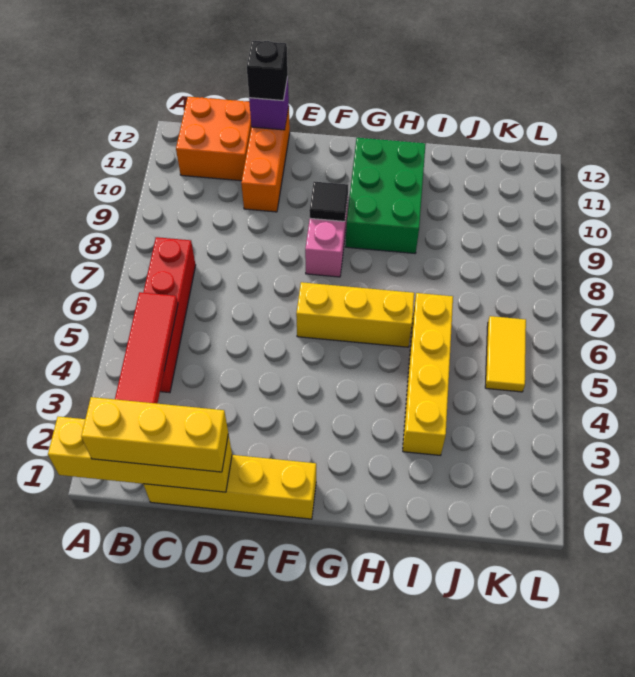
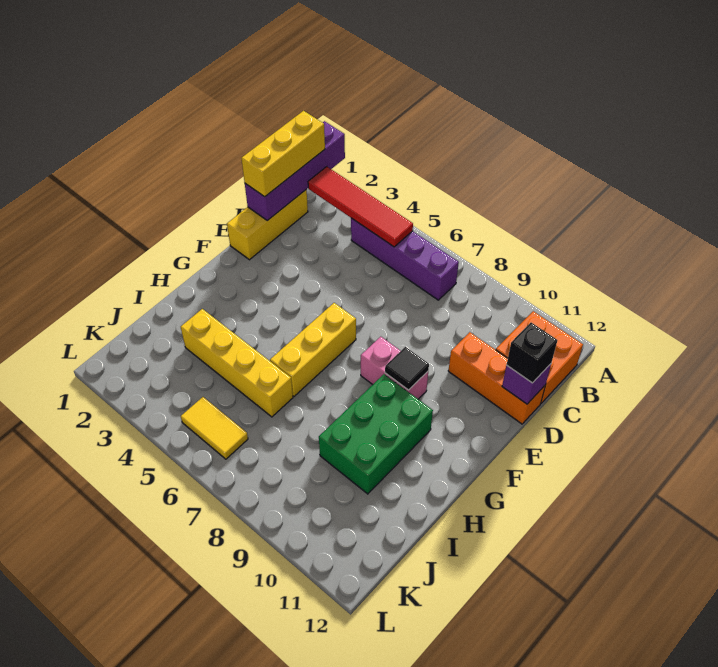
yellow brick A1:D1 level 2 -> purple brick A1:D1 level 2
red brick B4:B7 level 1 -> purple brick B4:B7 level 1
yellow brick C1:F1 level 1 -> yellow brick C1:E1 level 1
green brick G9:H11 level 1 -> green brick G9:I10 level 1

